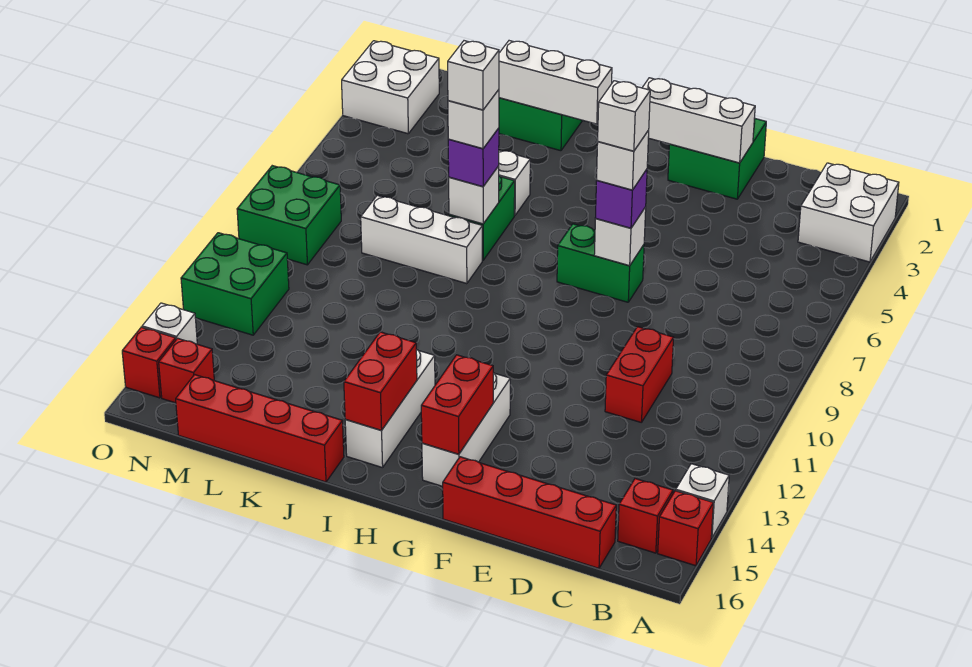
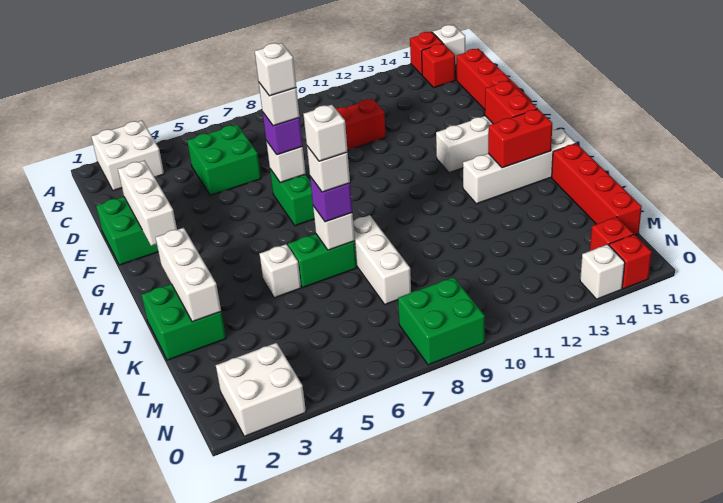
white brick A14 level 1 -> white brick A16 level 1
red brick G14:G15 level 2 -> red brick G15:H15 level 2
white brick I13:I15 level 1 -> white brick I13:I16 level 1
green brick N11:O12 level 1 -> green brick C5:D6 level 1

